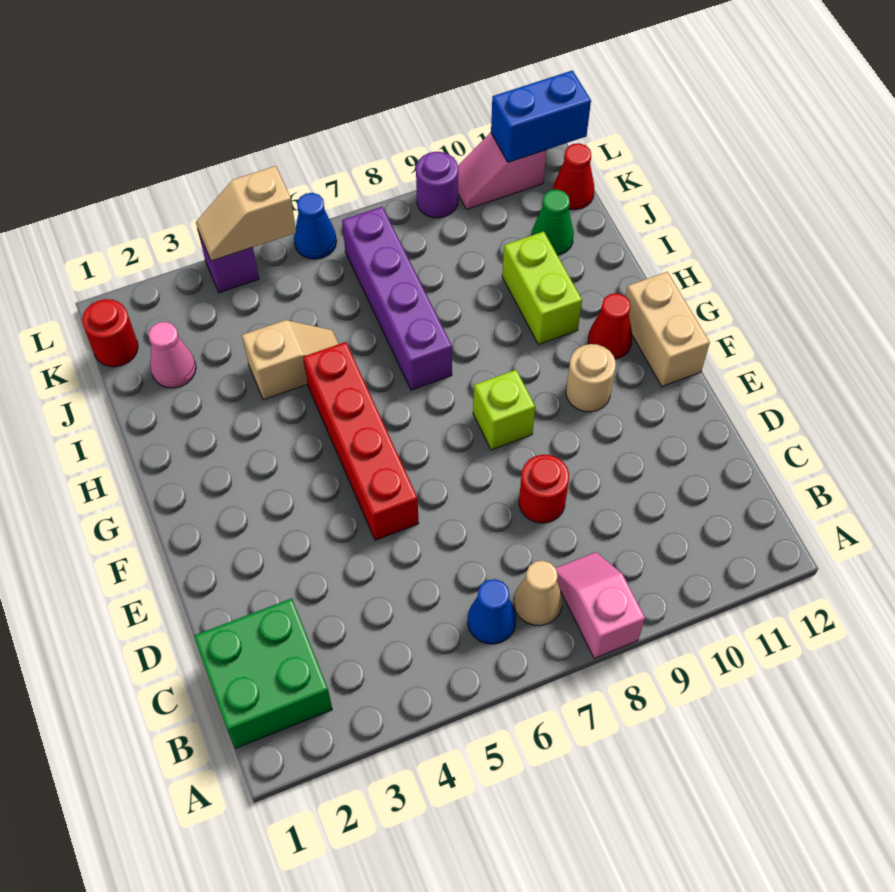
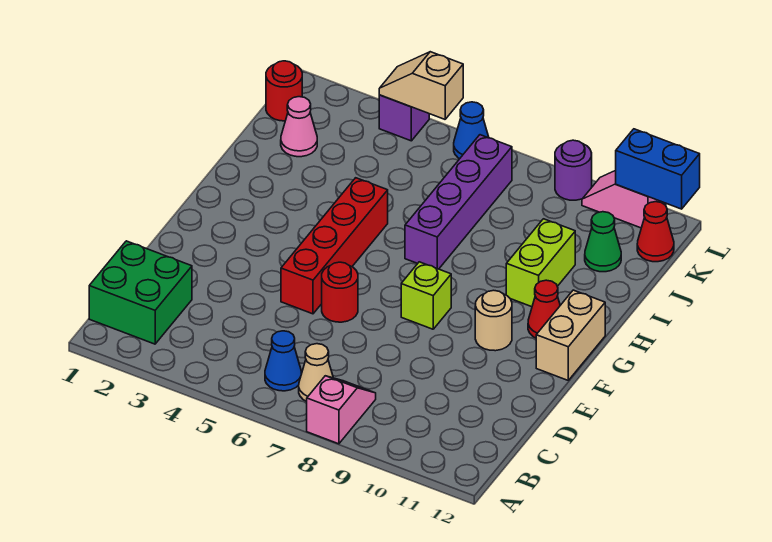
red round brick D8 level 1 -> red round brick E6 level 1
tan slope I4:I5 level 1 top 4 -> none

